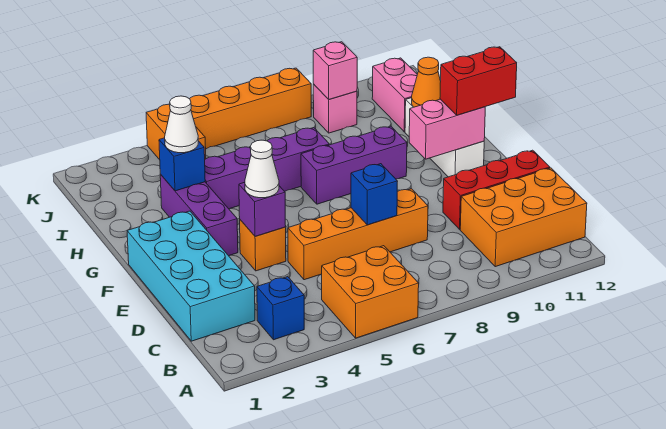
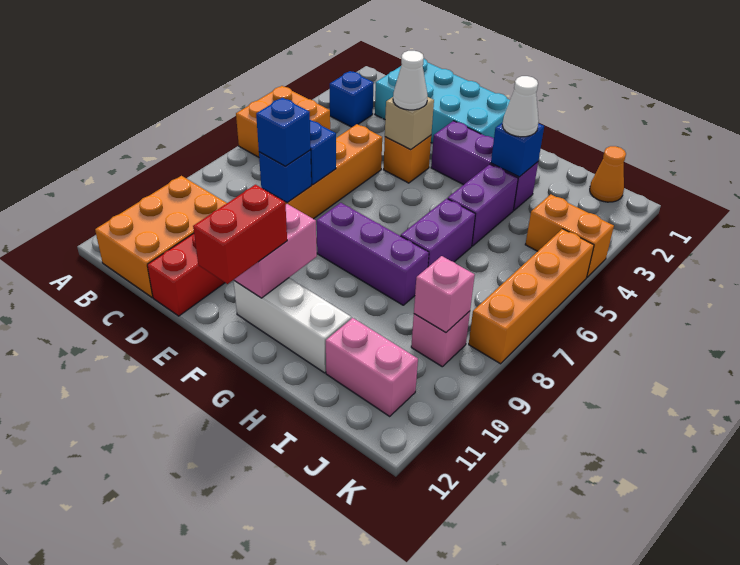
none -> blue brick D8 level 2
none -> blue brick D8 level 3
purple brick E4 level 2 -> tan brick E4 level 2
purple brick G7:G9 level 1 -> purple brick F8:H8 level 1
orange cone H11 level 2 -> orange cone J1 level 1

